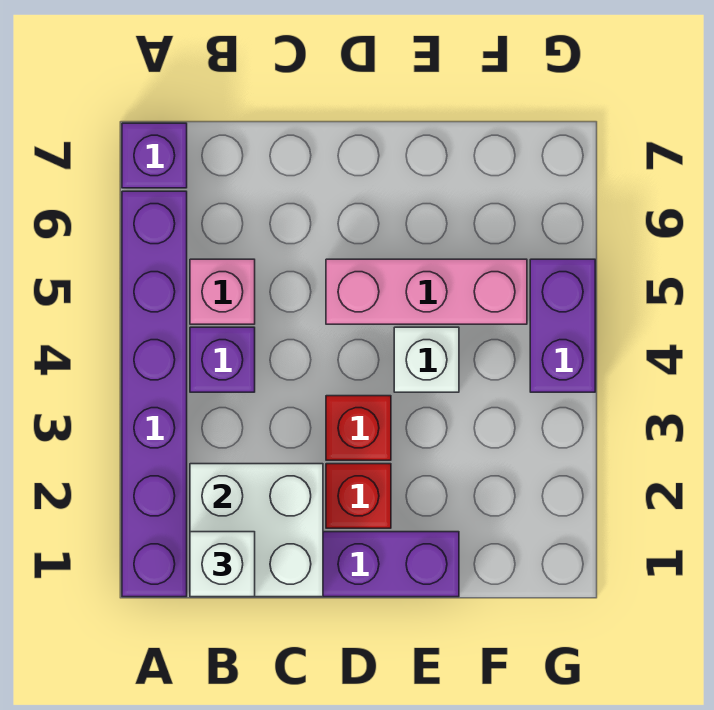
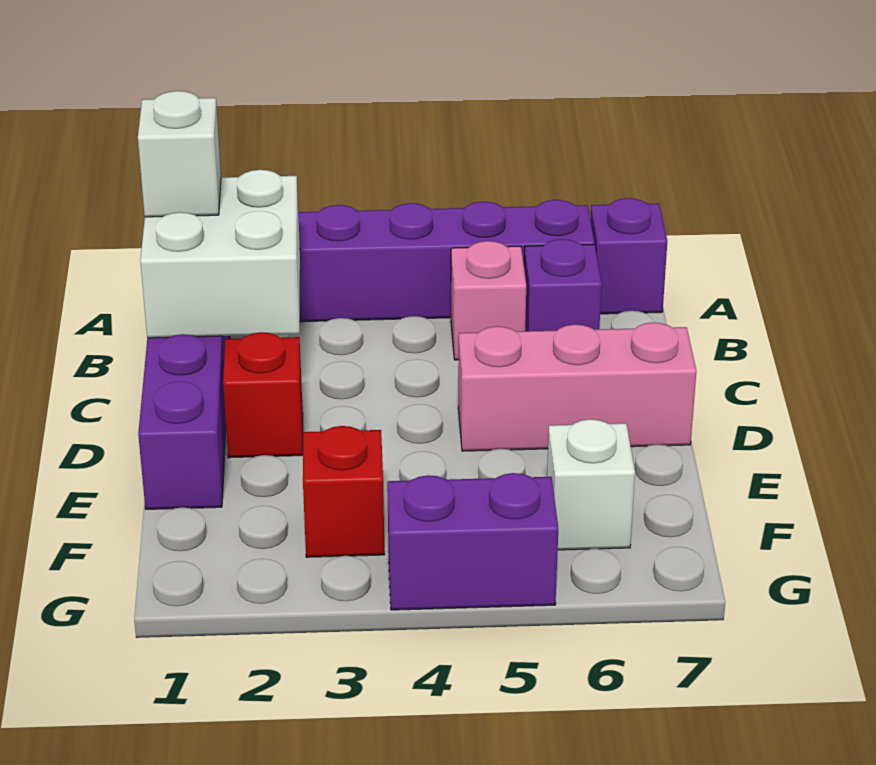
purple brick B4 level 1 -> purple brick B6 level 1
red brick D3 level 1 -> red brick F3 level 1
pink brick D5:F5 level 1 -> pink brick D5:D7 level 1
white brick E4 level 1 -> white brick F6 level 1

